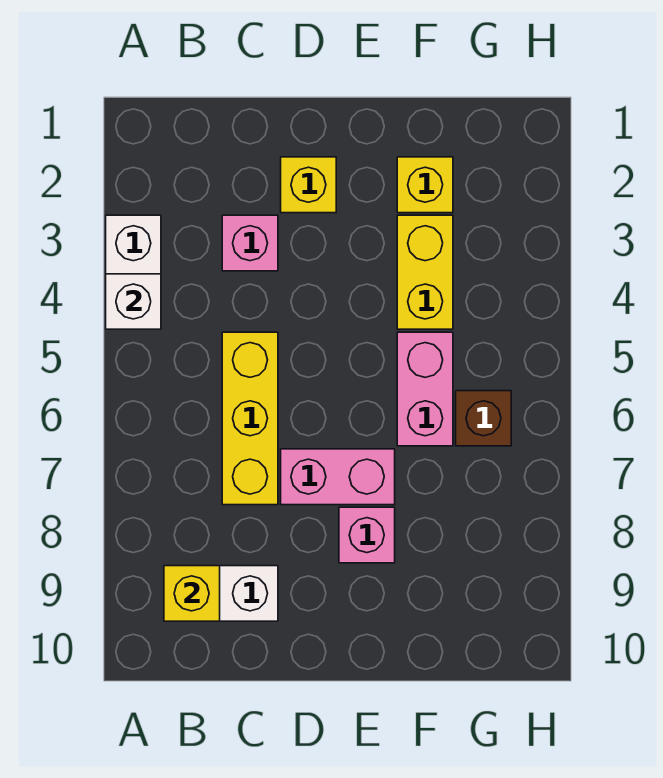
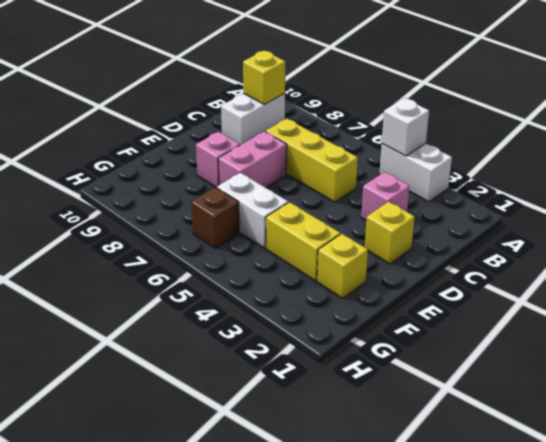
pink brick F5:F6 level 1 -> white brick F5:F6 level 1

